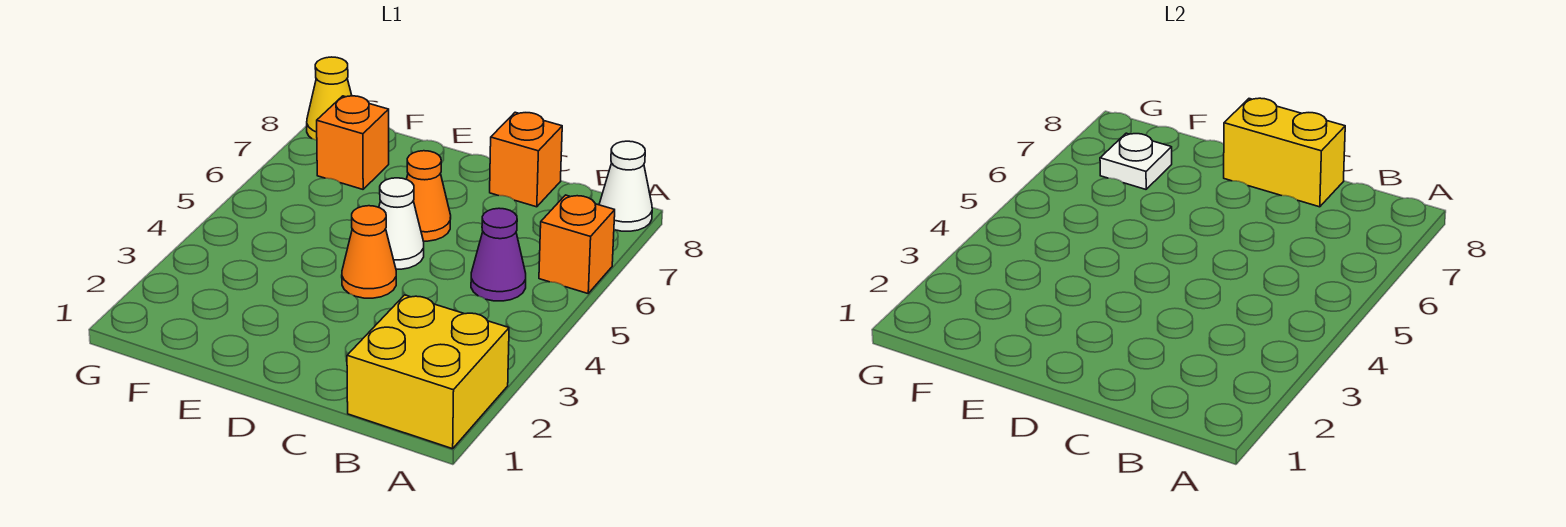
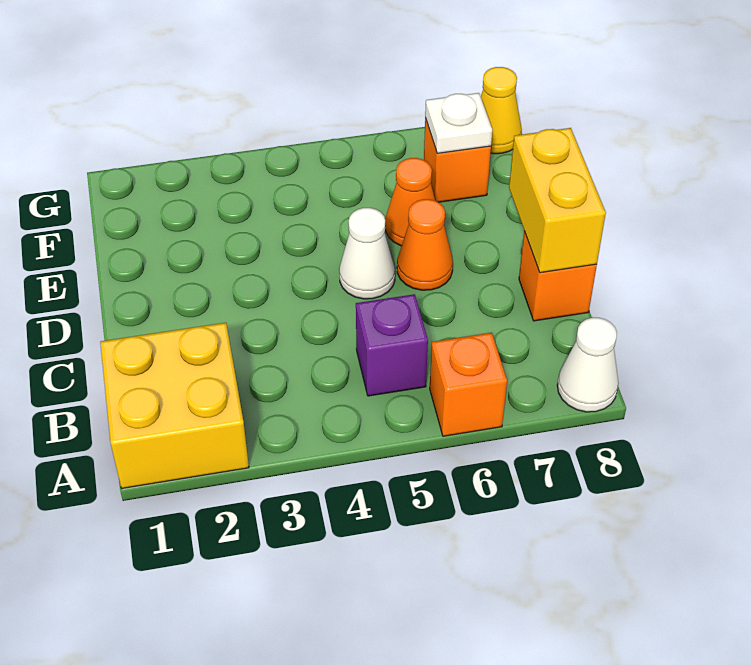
purple cone B5 level 1 -> purple brick B5 level 1
orange cone D4 level 1 -> orange cone E6 level 1

